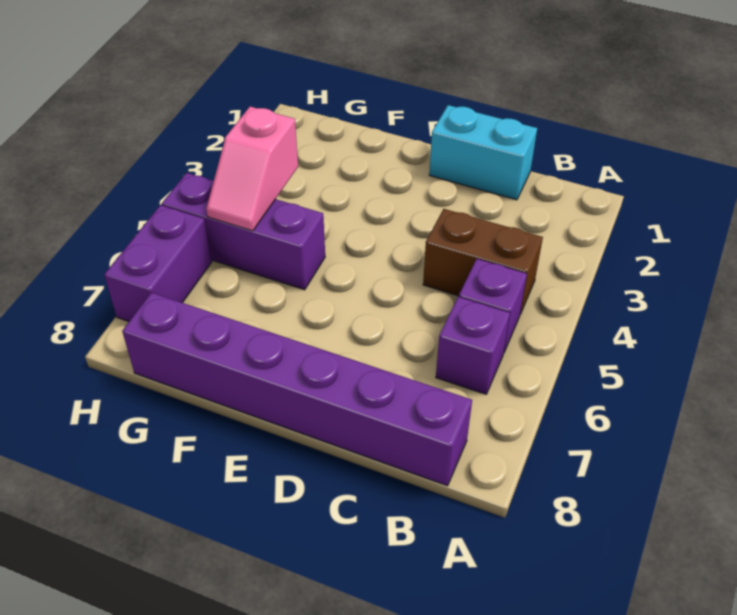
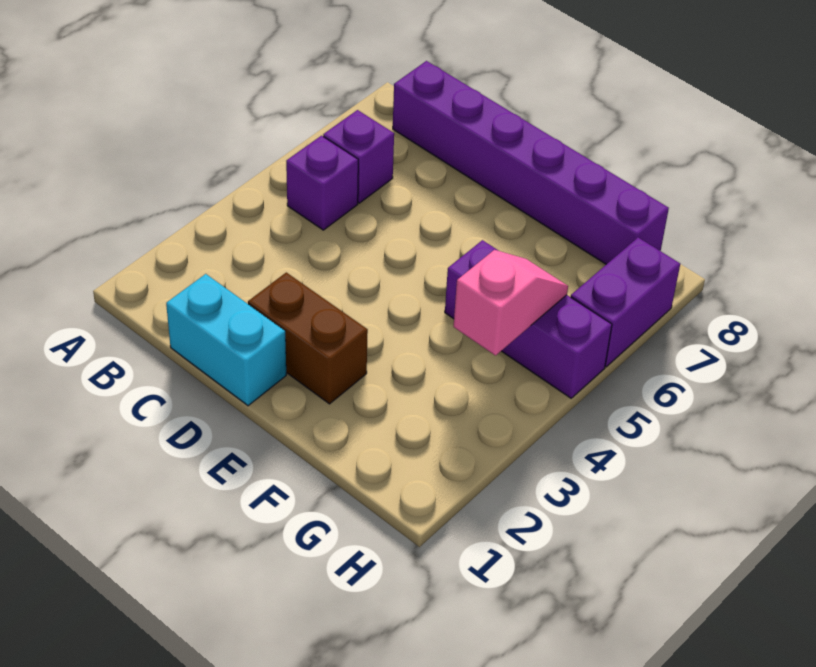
brown brick B4:C4 level 1 -> brown brick D2:E2 level 1

